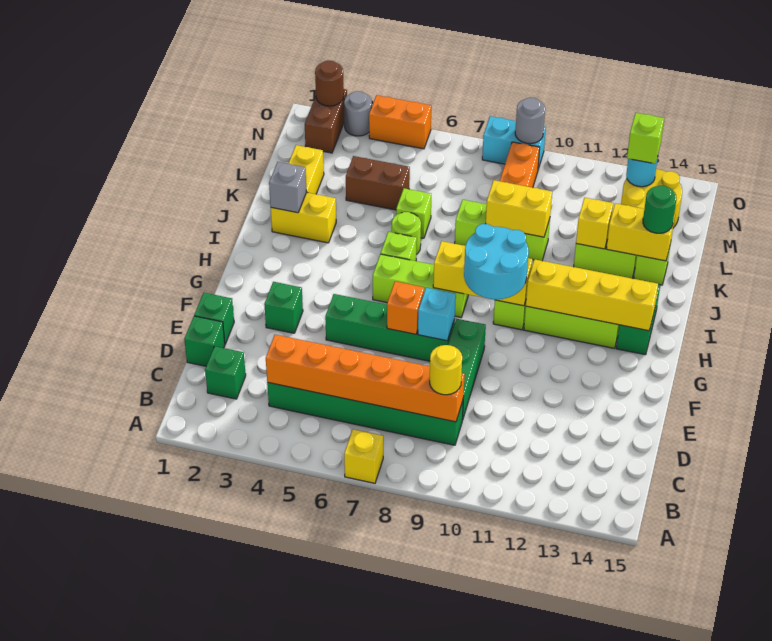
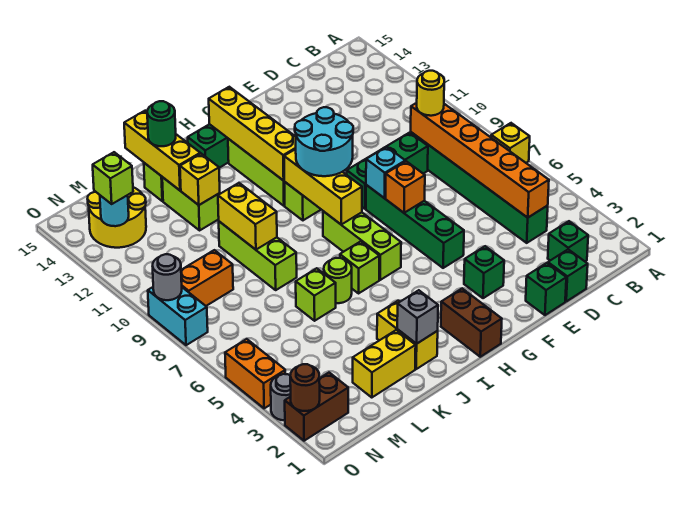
yellow brick K13:K14 level 2 -> yellow brick K13:K15 level 2
brown brick L4:L5 level 1 -> brown brick H1:H2 level 1

